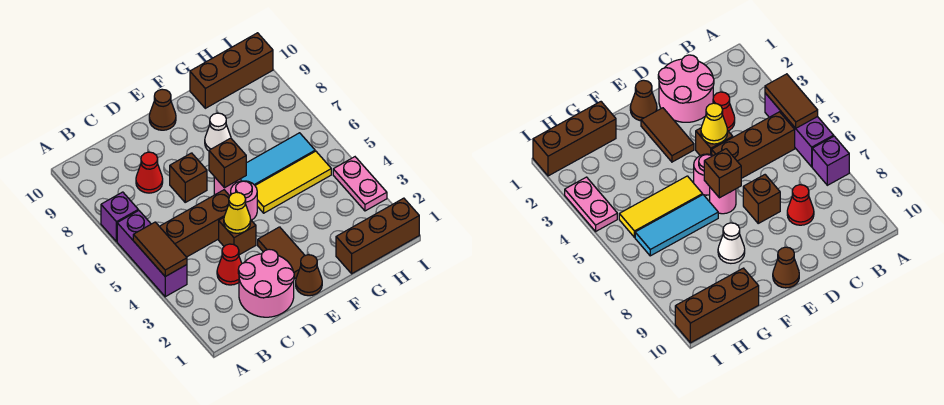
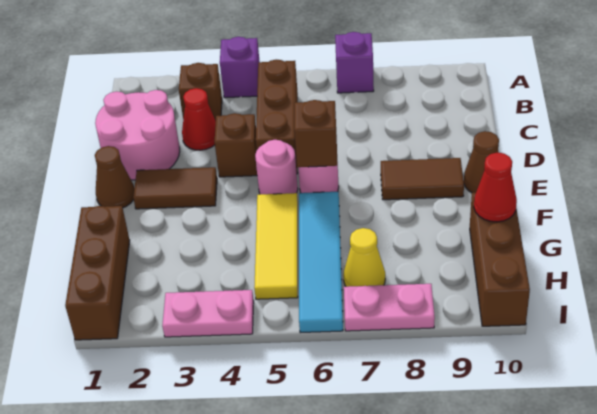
purple brick A4:A6 level 1 -> purple brick A4 level 1
brown tile A4:A5 level 2 -> brown tile E8:E9 level 1
red cone C8 level 1 -> red cone G10 level 2
yellow cone D4 level 2 -> yellow cone H7 level 1
brown brick D7 level 1 -> brown brick B3 level 1
cyan tile F6:H6 level 1 -> cyan tile F6:I6 level 1
white cone F8 level 1 -> none
none -> pink plate I7:I8 level 1

